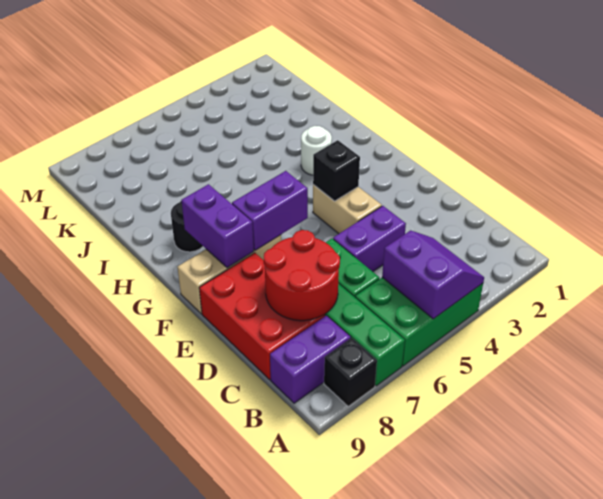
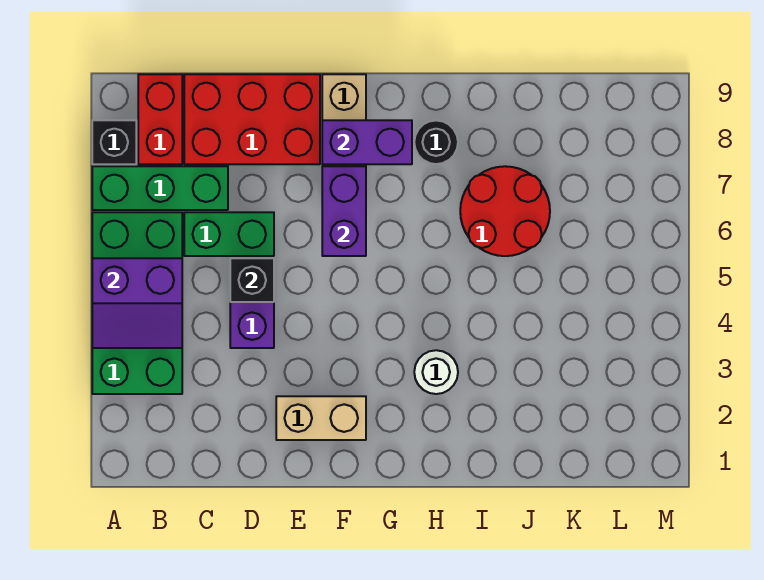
green brick A4:B6 level 1 -> green brick A3:B6 level 1
purple brick B8:B9 level 1 -> red brick B8:B9 level 1
red round brick C7:D8 level 2 -> red round brick I6:J7 level 1
tan brick E4:F4 level 1 -> tan brick E2:F2 level 1
black brick F4 level 2 -> black brick D5 level 2

